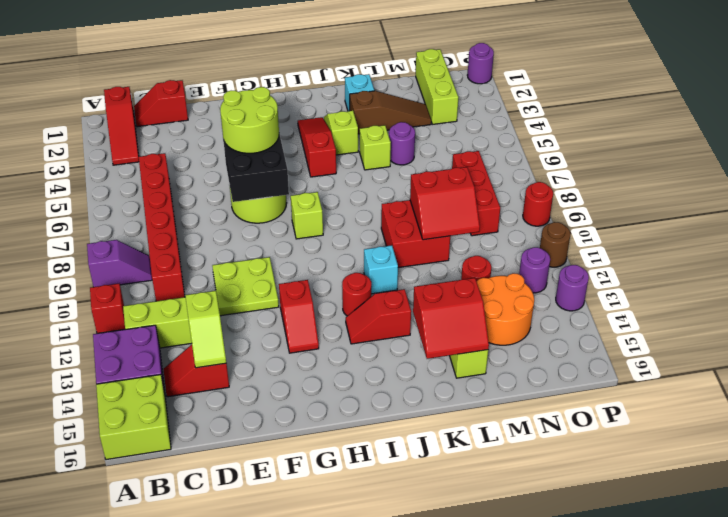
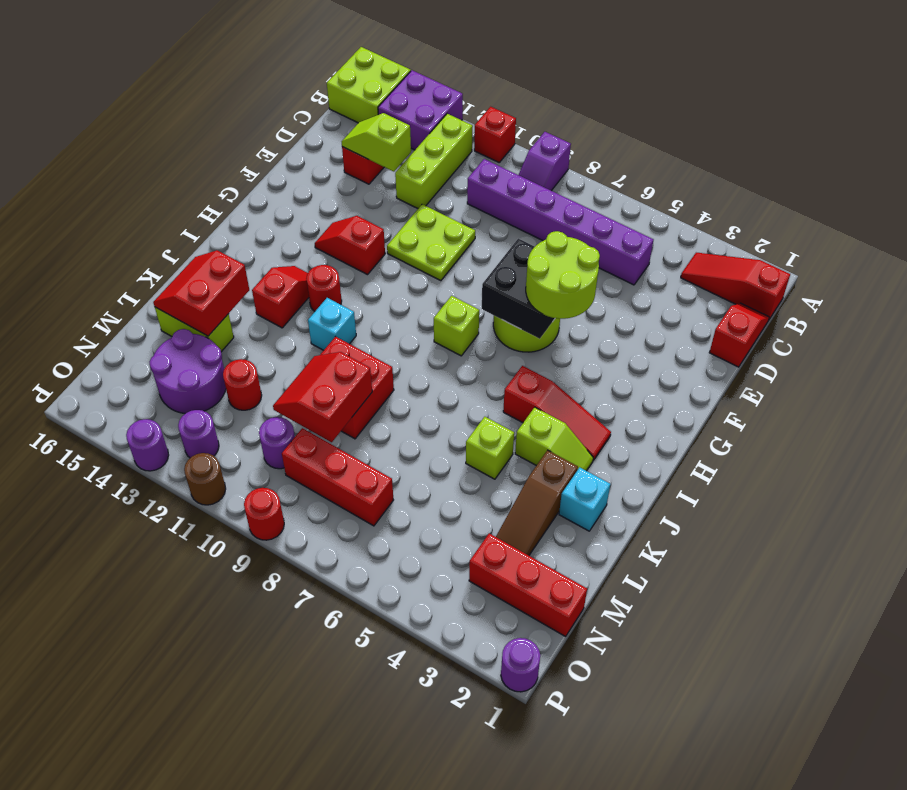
red brick C5:C10 level 1 -> purple brick C5:C10 level 1
purple round brick L5 level 1 -> purple round brick N10 level 1
orange round brick M13:N14 level 1 -> purple round brick M13:N14 level 1
lime brick N1:N3 level 1 -> red brick N1:N3 level 1

